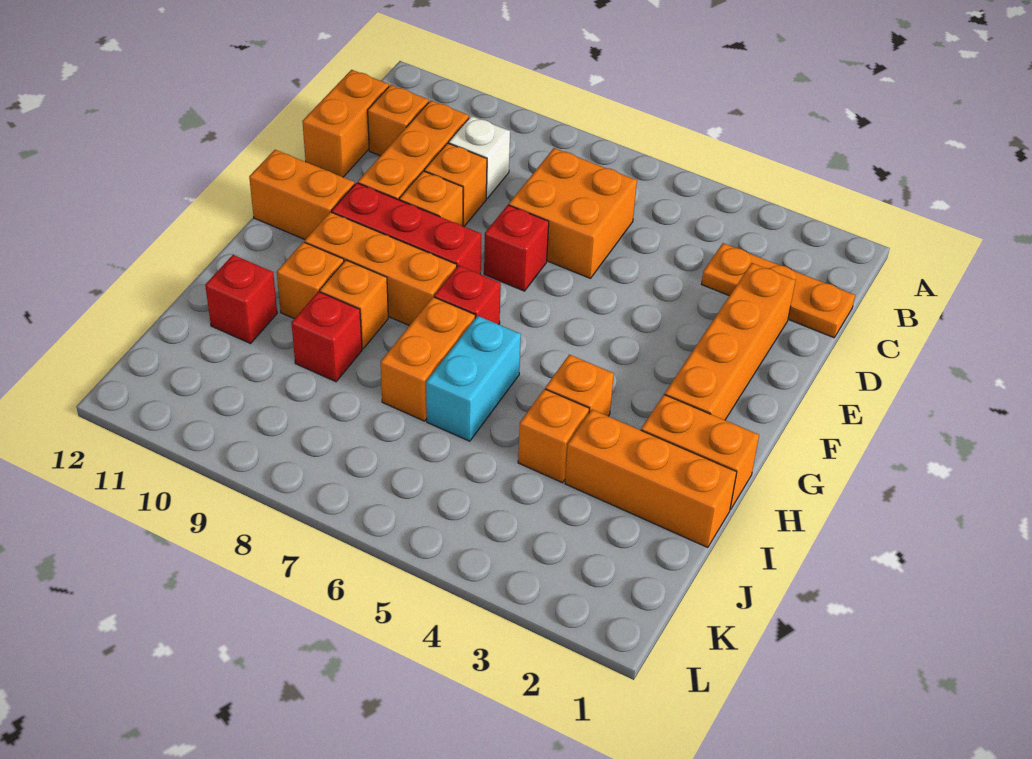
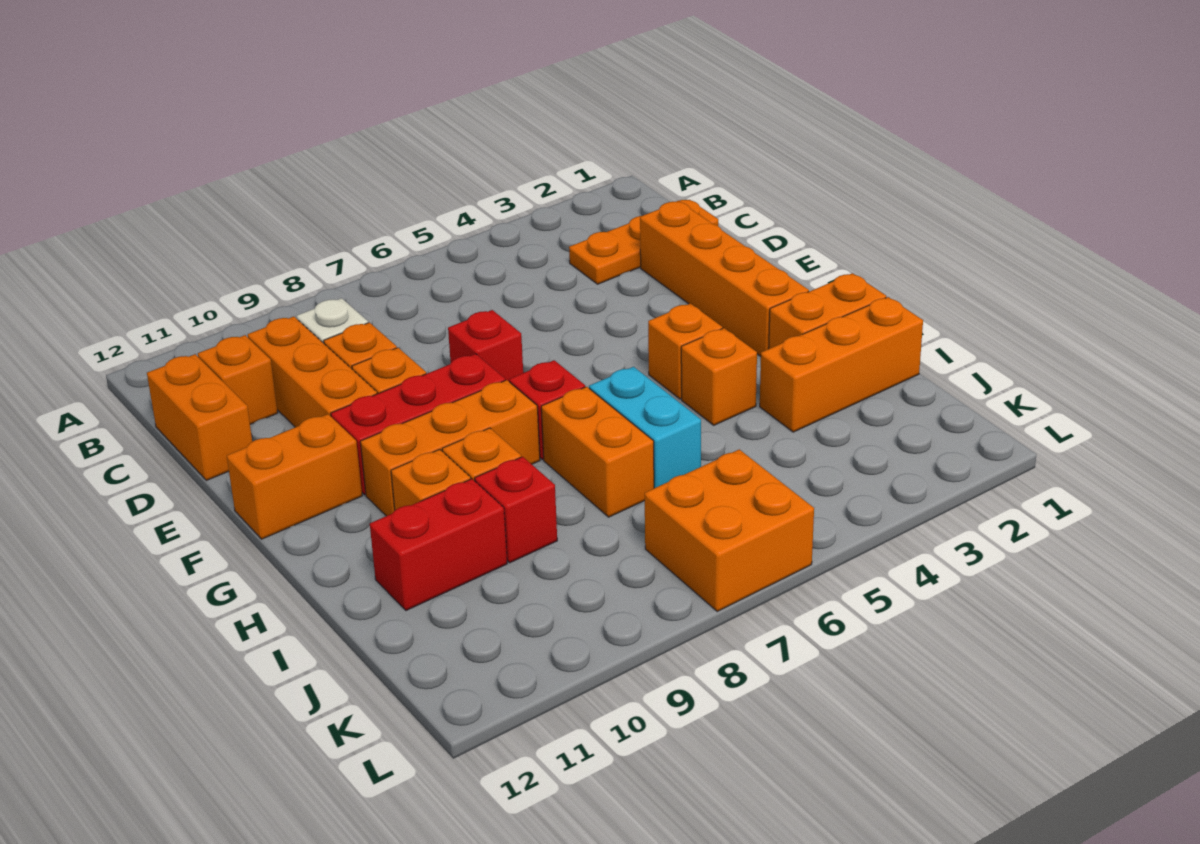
orange brick C6:D7 level 1 -> orange brick K6:L7 level 1
orange brick I4 level 1 -> orange brick G4 level 1
red brick I11 level 1 -> red brick I10:I11 level 1

